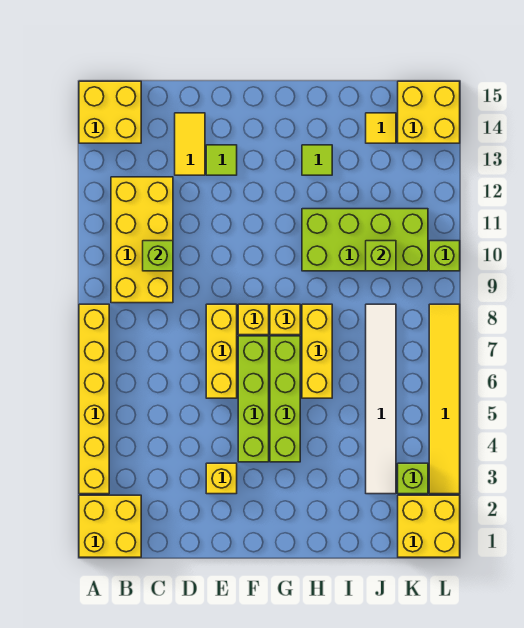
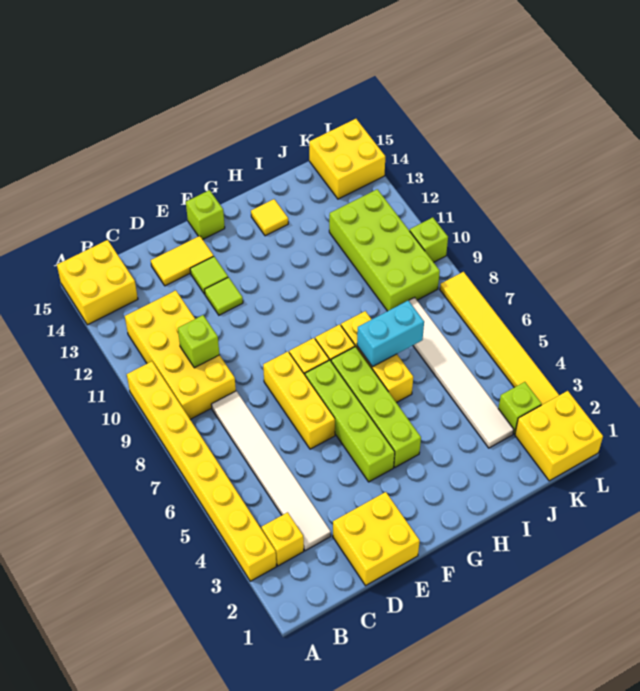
yellow brick A1:B2 level 1 -> yellow brick D1:E2 level 1
yellow brick A3:A8 level 1 -> yellow brick A3:A10 level 1
none -> white tile C3:C8 level 1
yellow tile D13:D14 level 1 -> yellow tile D14:E14 level 1
yellow brick E3 level 1 -> yellow brick B3 level 1
none -> cyan brick H7:I7 level 2
lime brick H10:K11 level 1 -> lime brick J9:K12 level 1
lime tile H13 level 1 -> lime tile E12 level 1
lime brick J10 level 2 -> lime brick F15 level 1
yellow tile J14 level 1 -> yellow tile H14 level 1

